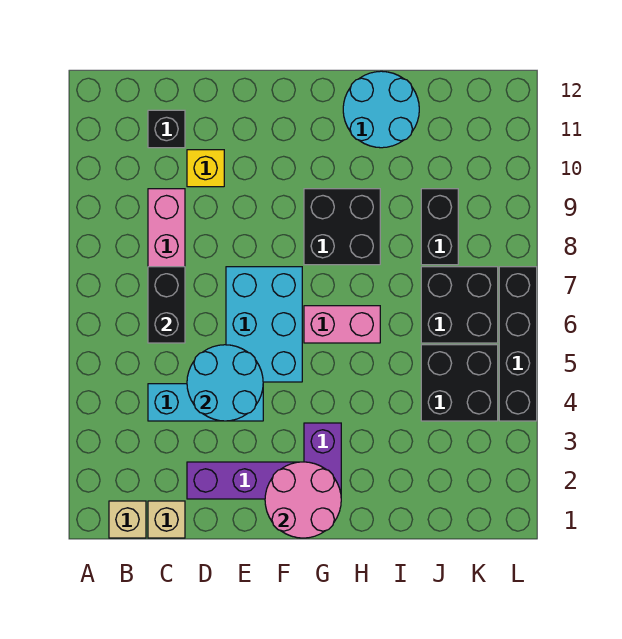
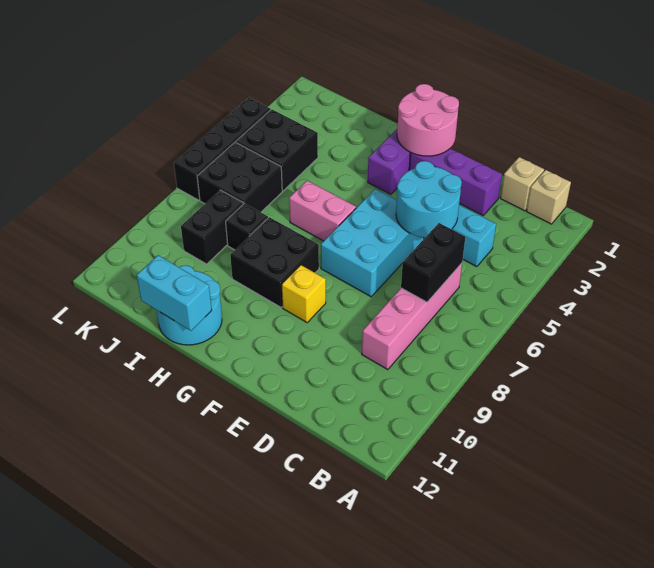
black brick C11 level 1 -> black brick I8 level 1
yellow brick D10 level 1 -> yellow brick F9 level 1
none -> cyan brick H12:I12 level 2

